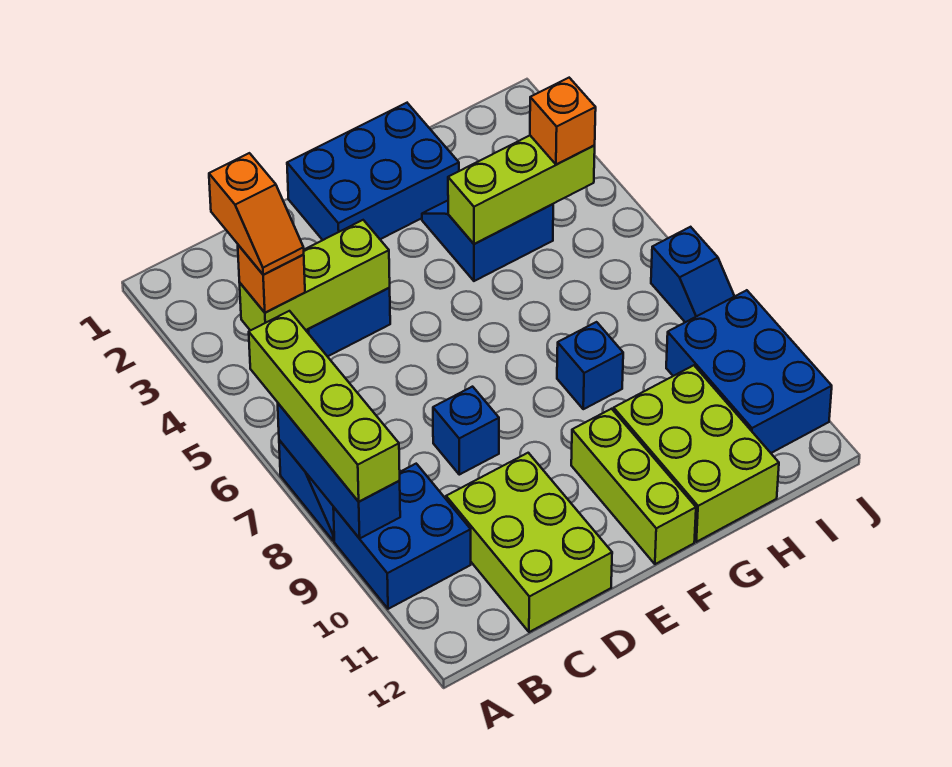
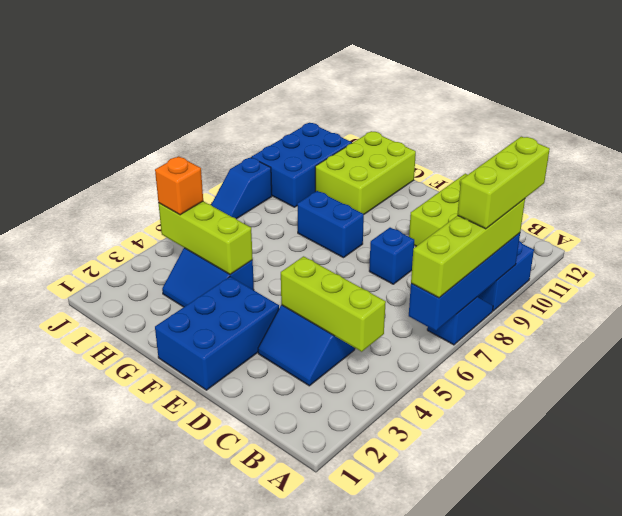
blue brick A7:A9 level 2 -> blue brick A6:A9 level 2
orange slope B3:B4 level 4 top 3 -> none
orange brick B4 level 3 -> none
blue brick E1:G2 level 1 -> blue brick E1:F3 level 1
lime brick F10:F12 level 1 -> lime brick A8:A10 level 4
blue brick G8 level 1 -> blue brick F8:G8 level 1
blue slope J7:J8 level 1 top 7 -> blue slope J7:J8 level 1 top 8

